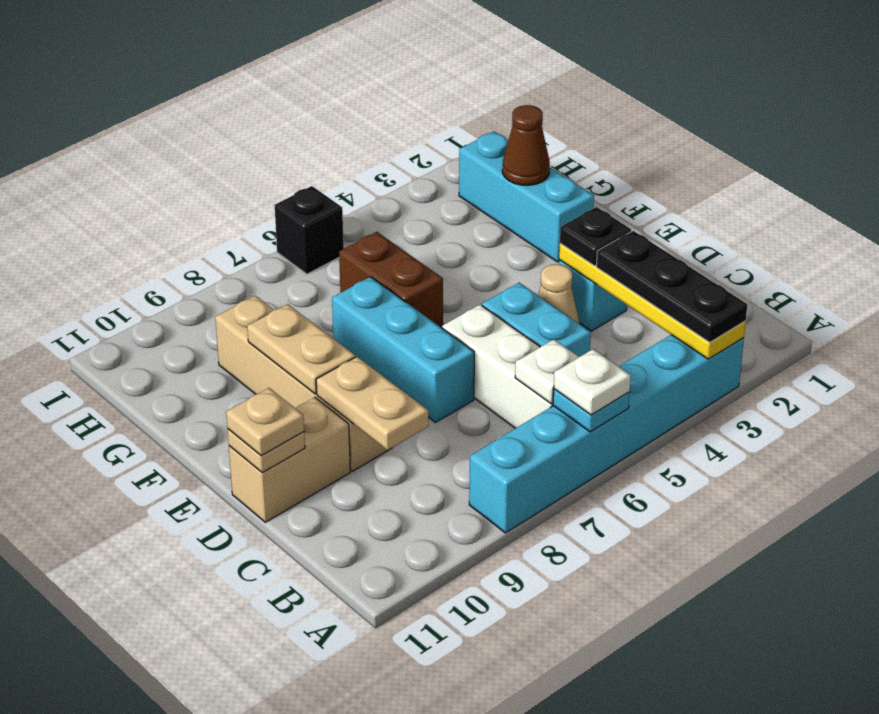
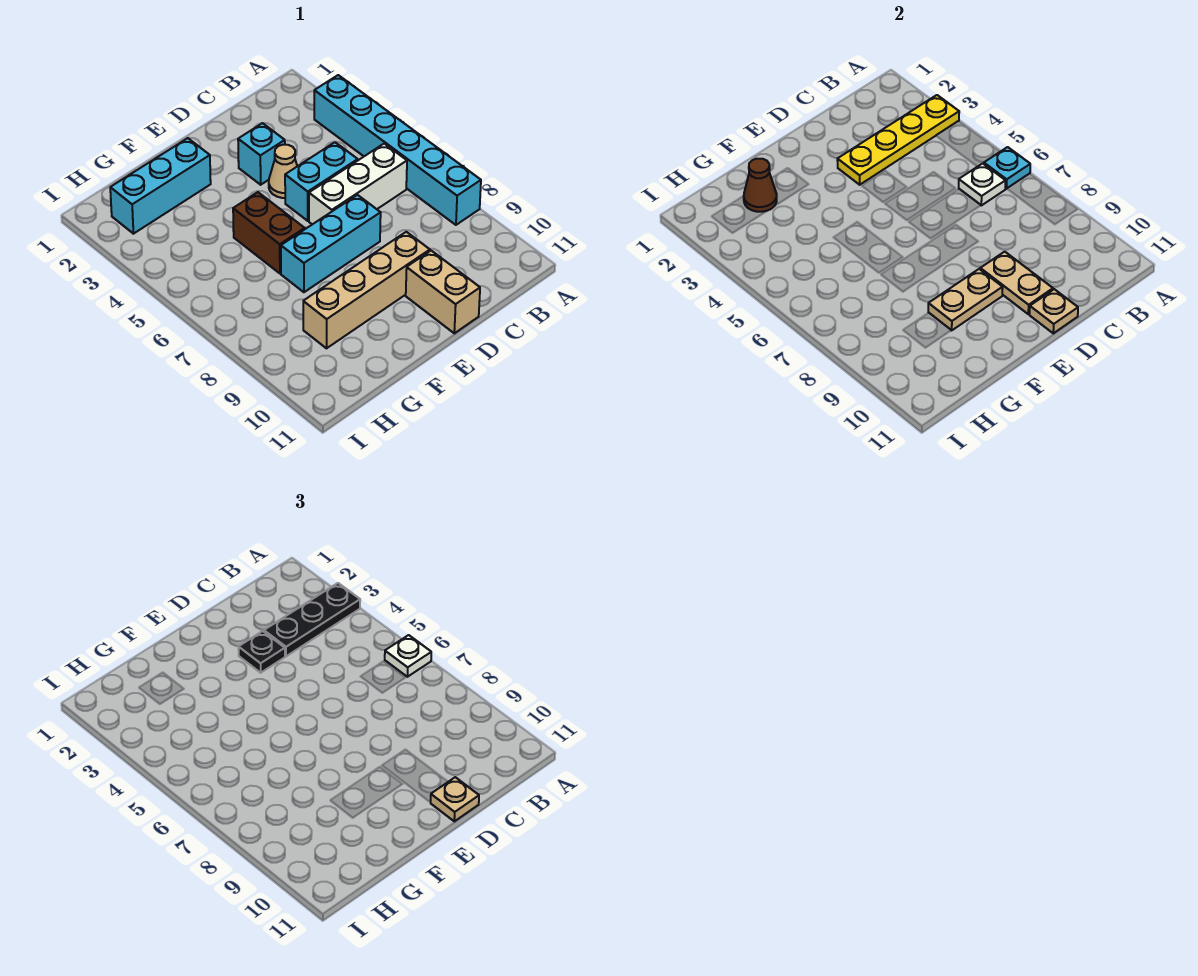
tan plate C9:D9 level 2 -> tan plate D9:D10 level 2
brown brick F6:G6 level 1 -> brown brick F5:F6 level 1
black brick I6 level 1 -> none

